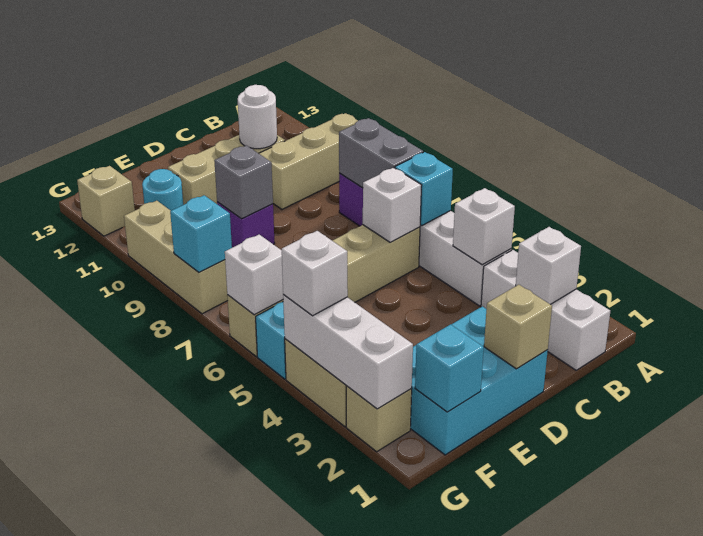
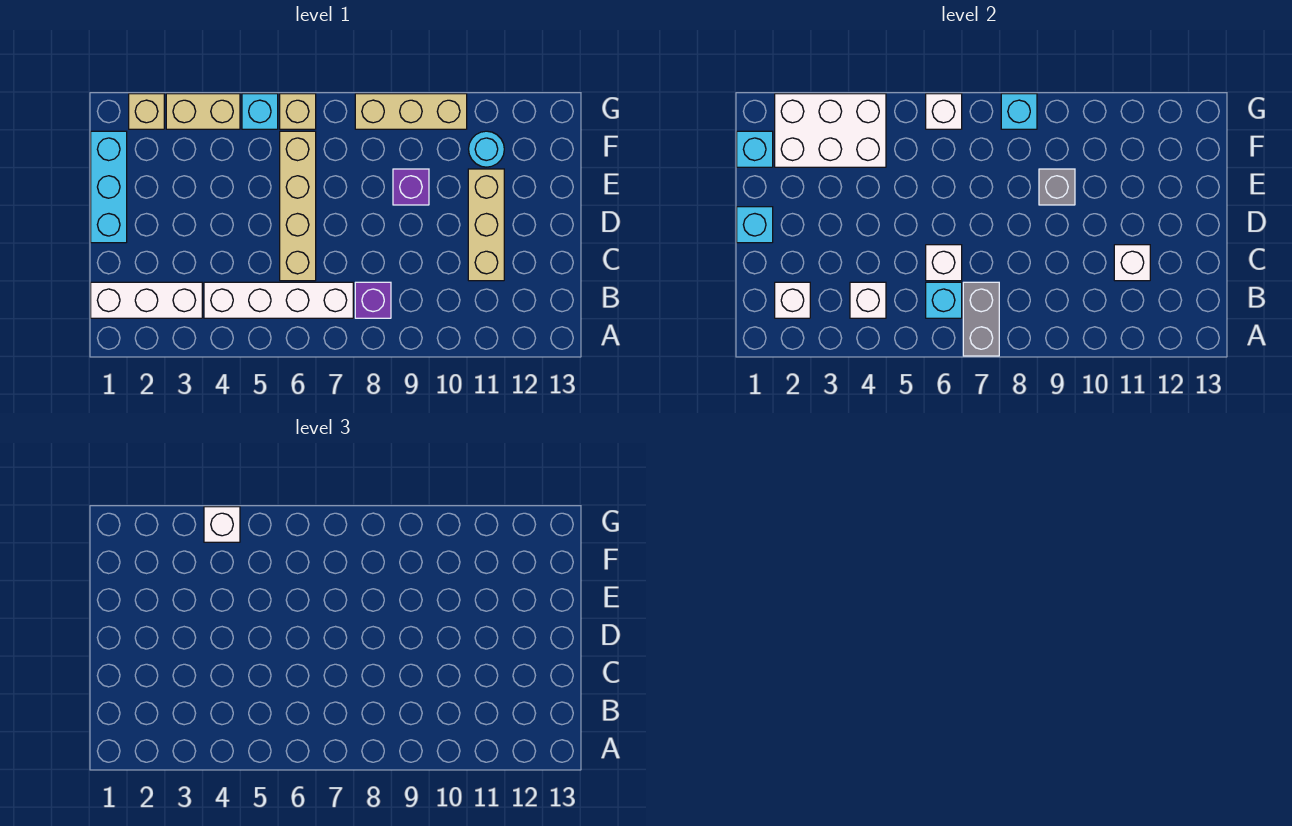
tan brick A10:C10 level 1 -> none
grey brick B7:B8 level 2 -> grey brick A7:B7 level 2
white round brick C11 level 2 -> white brick C11 level 2
cyan brick D1:F2 level 1 -> cyan brick D1:F1 level 1
tan brick D1 level 2 -> cyan brick D1 level 2
white brick G2:G4 level 2 -> white brick F2:G4 level 2
tan brick G12 level 1 -> none

